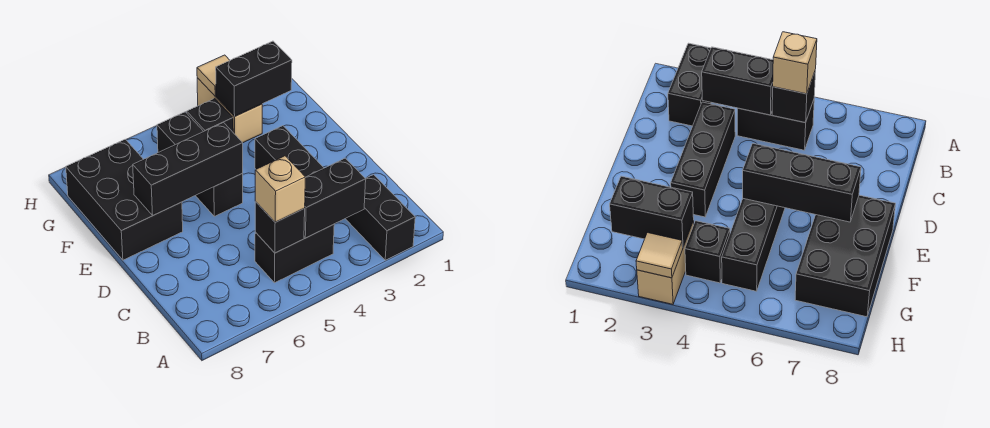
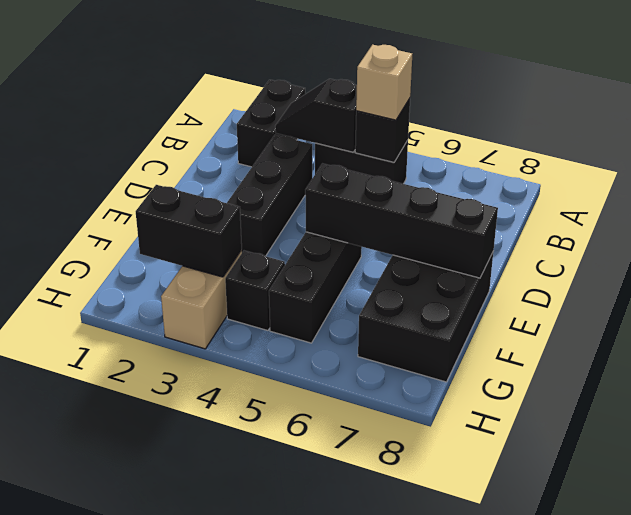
black brick B3:B4 level 2 -> black slope B3:B4 level 2 top 4
black brick E5:E7 level 2 -> black brick E5:E8 level 2
tan tile H3 level 2 -> none

